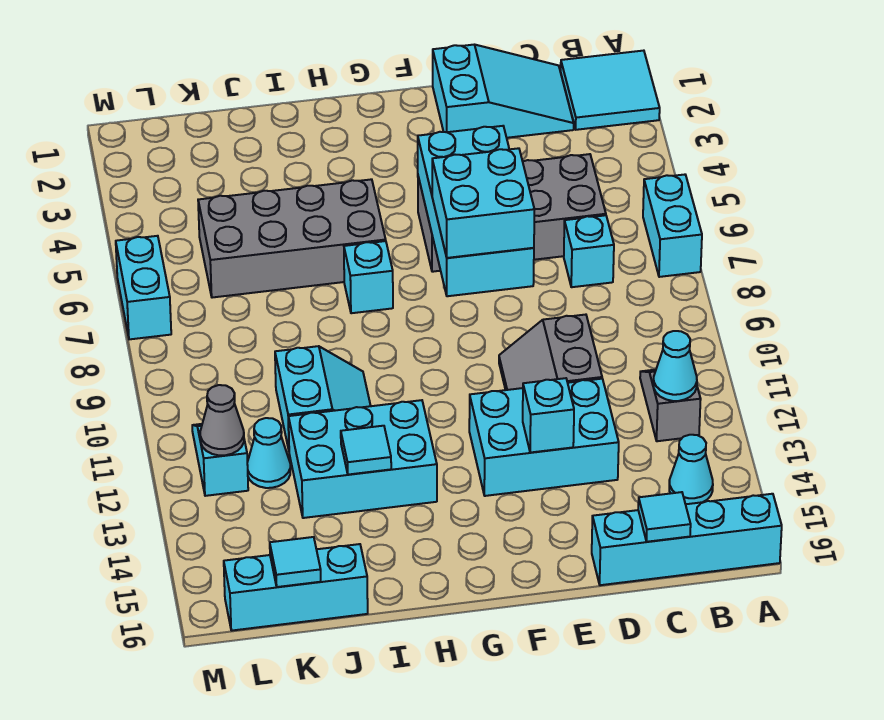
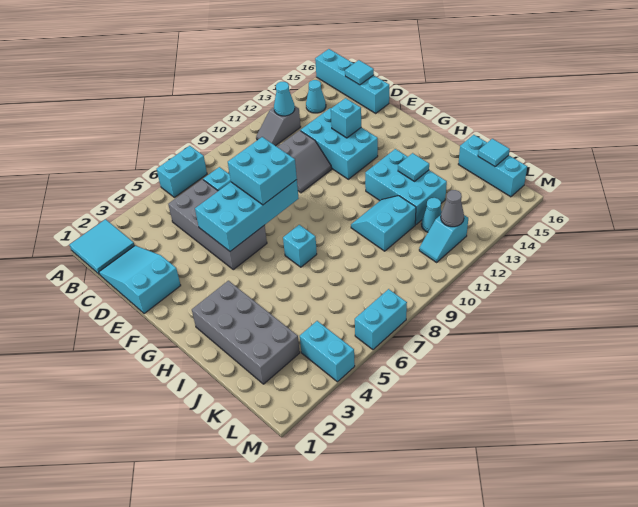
grey brick H5:K6 level 1 -> grey brick H2:K3 level 1
none -> cyan brick L4:M4 level 1

